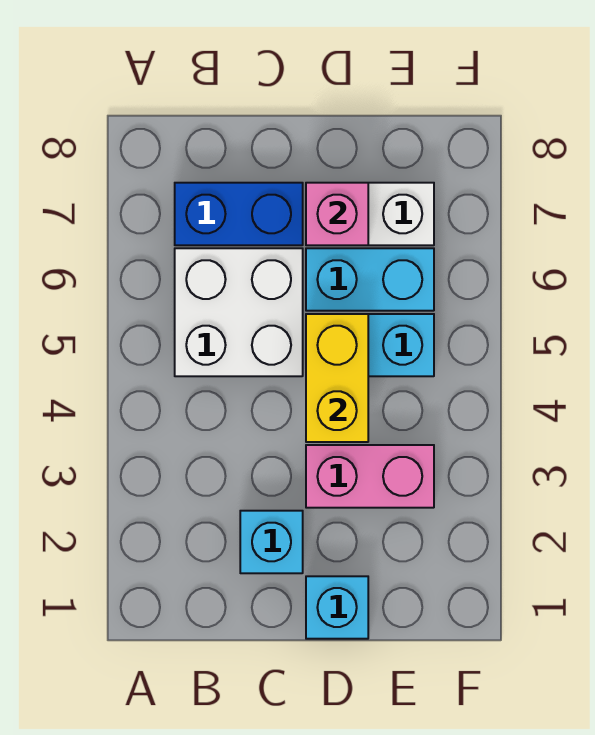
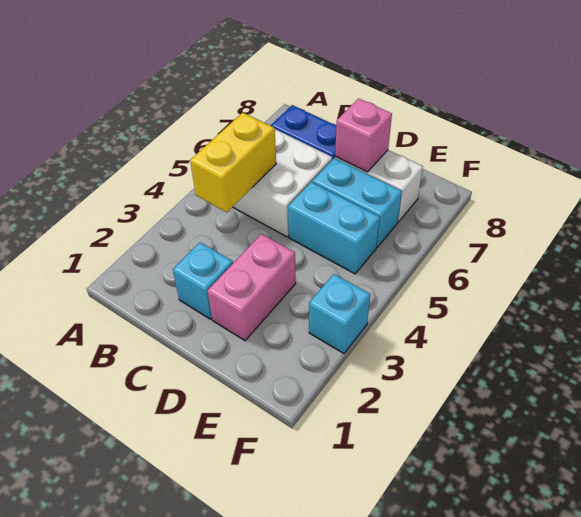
cyan brick D1 level 1 -> cyan brick F3 level 1
pink brick D3:E3 level 1 -> pink brick D2:D3 level 1
yellow brick D4:D5 level 2 -> yellow brick B4:B5 level 2

